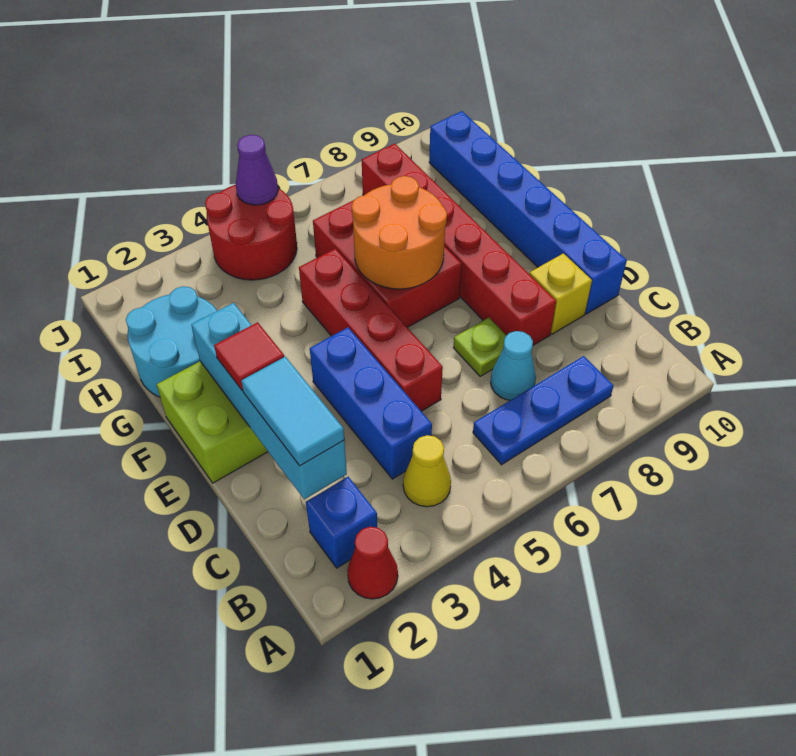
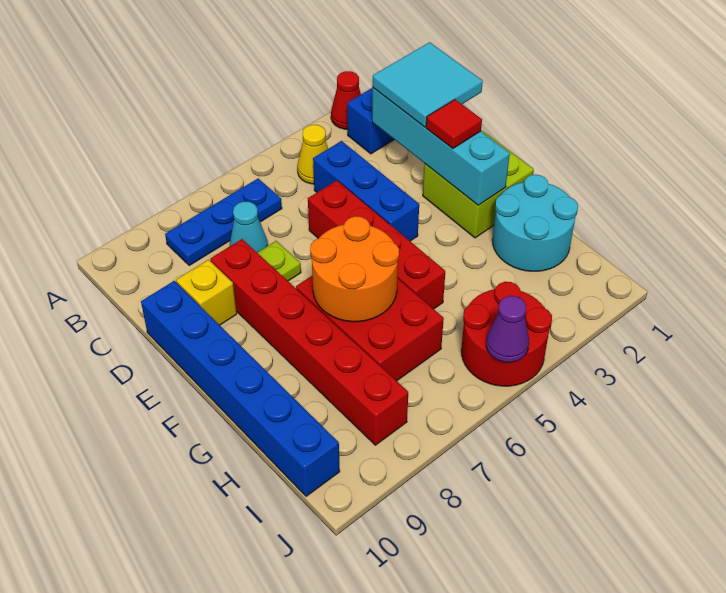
cyan tile C2:D2 level 3 -> cyan tile C1:D2 level 3

